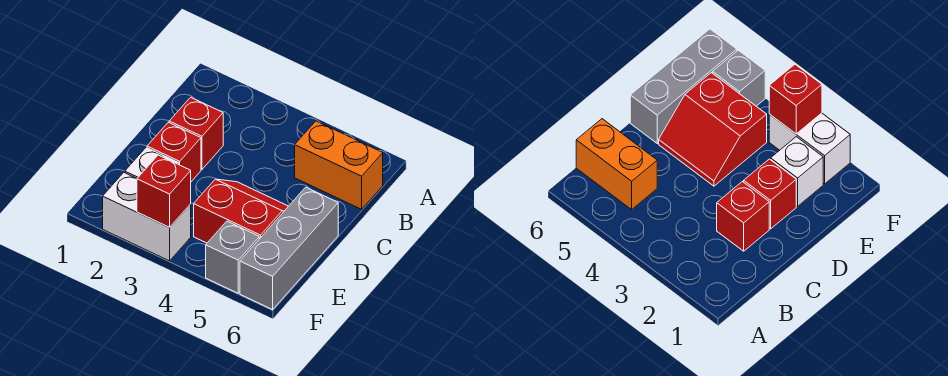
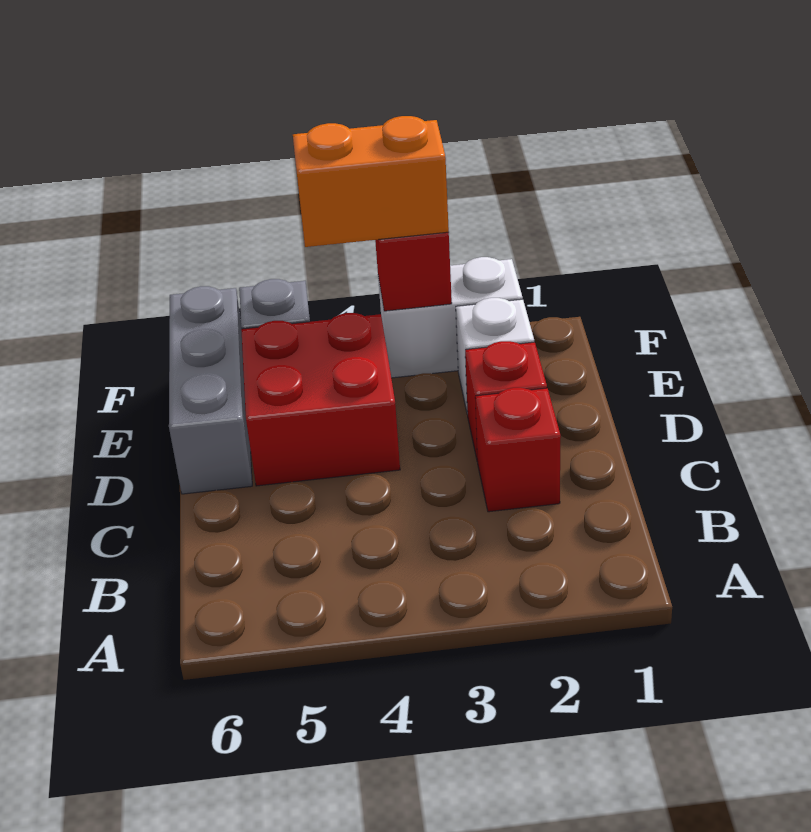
orange brick B5:B6 level 1 -> orange brick F3:F4 level 3
red slope D4:E5 level 1 top E -> red brick D4:E5 level 1

